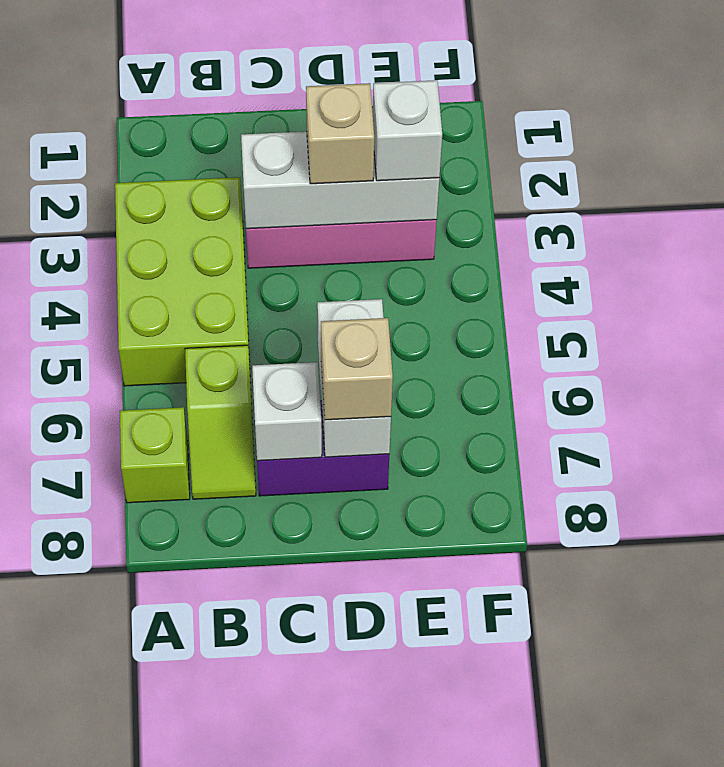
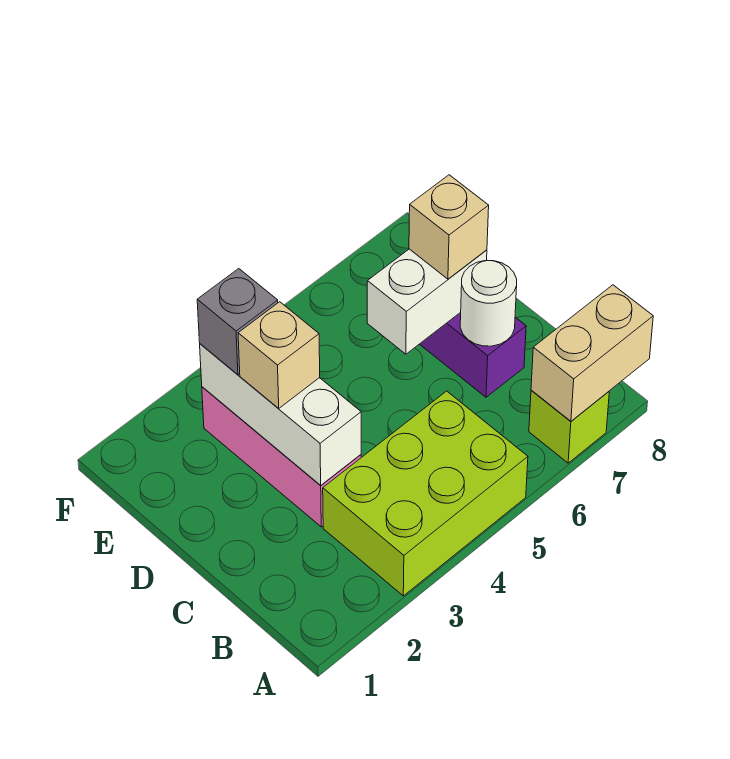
none -> tan brick A7:A8 level 2
lime slope B6:B7 level 1 top 6 -> none
white brick C7 level 2 -> white round brick C7 level 2
white brick E3 level 3 -> grey brick E3 level 3

